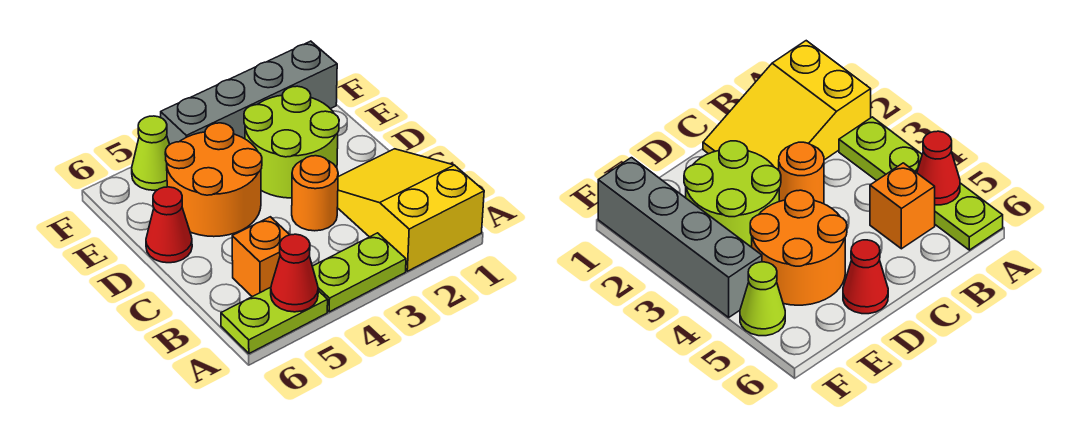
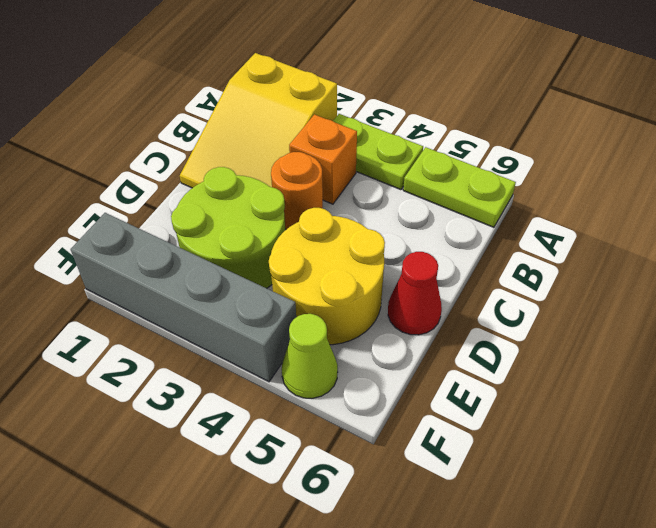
red cone A5 level 2 -> none
orange brick B5 level 1 -> orange brick B3 level 1
orange round brick D4:E5 level 1 -> yellow round brick D4:E5 level 1

